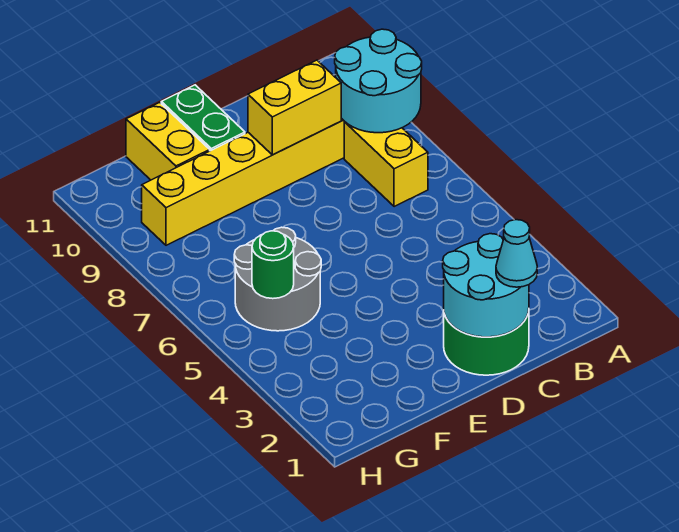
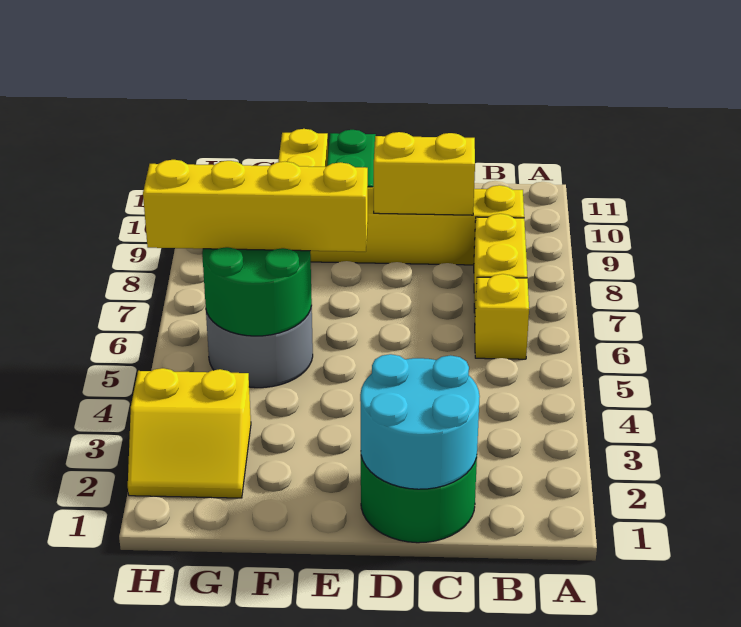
cyan round brick A8:B9 level 2 -> none
none -> yellow brick B6 level 1
cyan cone C1 level 3 -> none
none -> yellow brick E6:H6 level 3
none -> yellow slope G2:H3 level 1 top 3
green round brick G5 level 2 -> green round brick F5:G6 level 2

